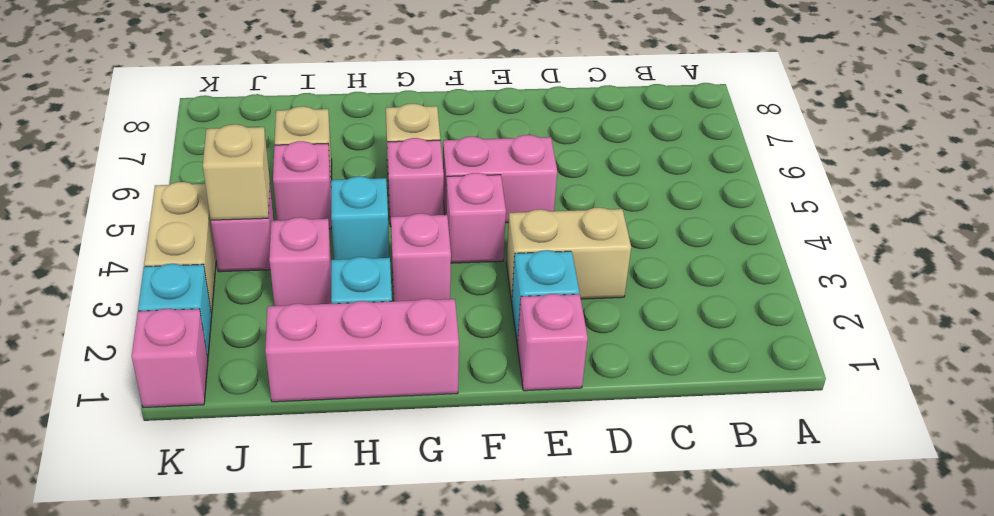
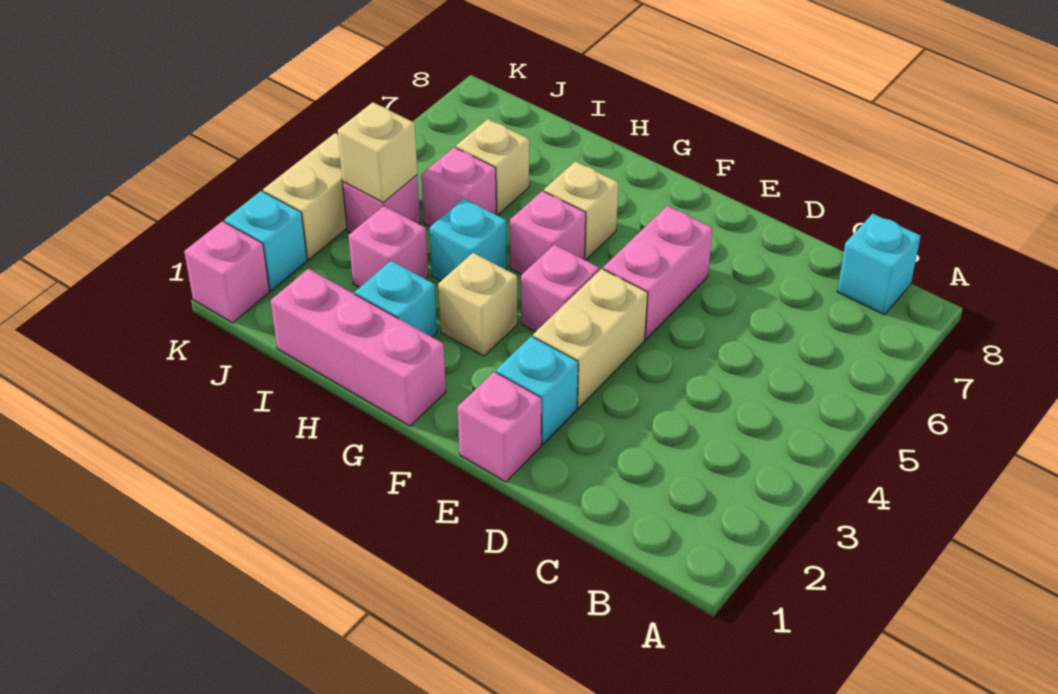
none -> cyan brick B8 level 1
tan brick D3:E3 level 1 -> tan brick E3:E4 level 1
pink brick E5:F5 level 1 -> pink brick E5:E6 level 1
pink brick G3 level 1 -> tan brick G3 level 1

